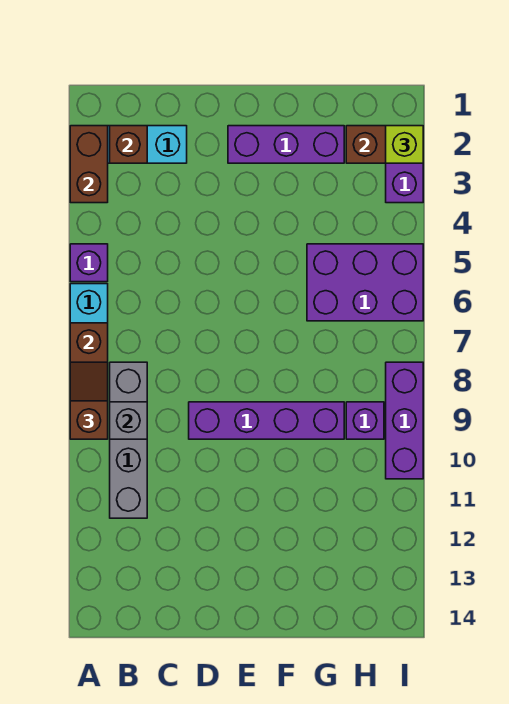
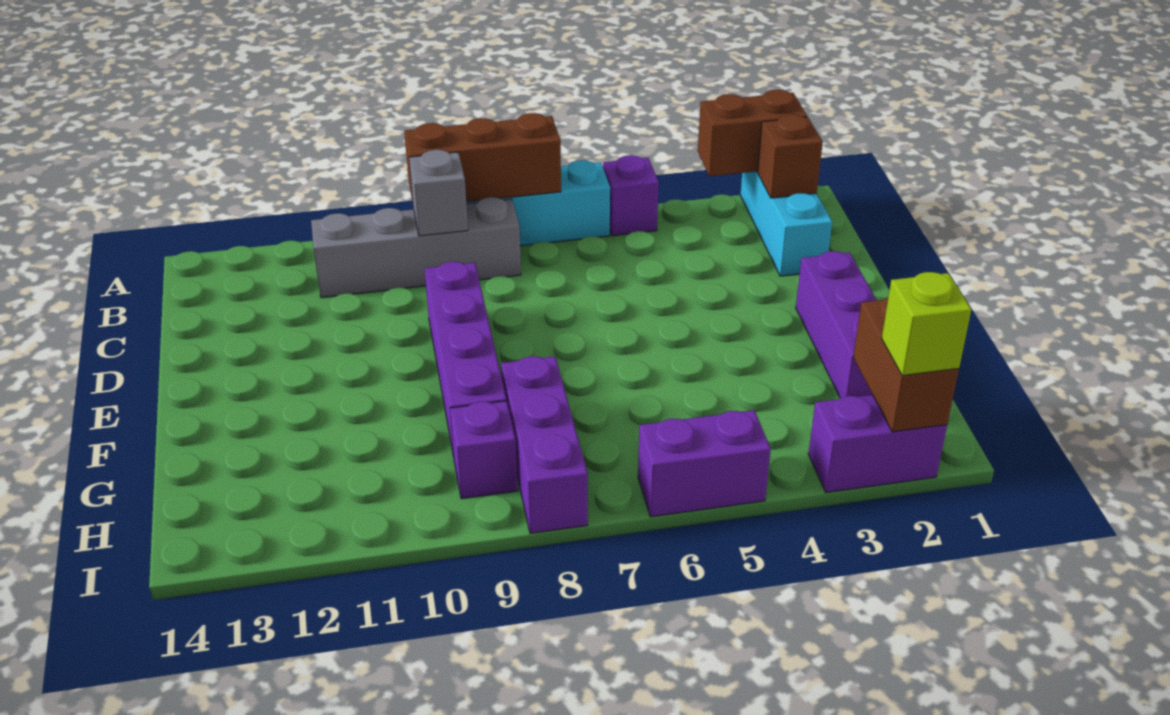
brown slope A8:A9 level 3 top 9 -> none
purple brick G5:I6 level 1 -> purple brick I5:I6 level 1
purple brick I8:I10 level 1 -> purple brick G8:I8 level 1

